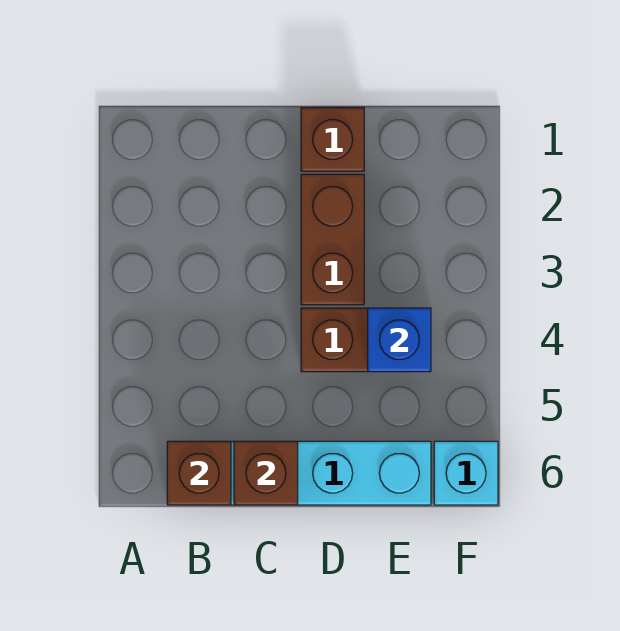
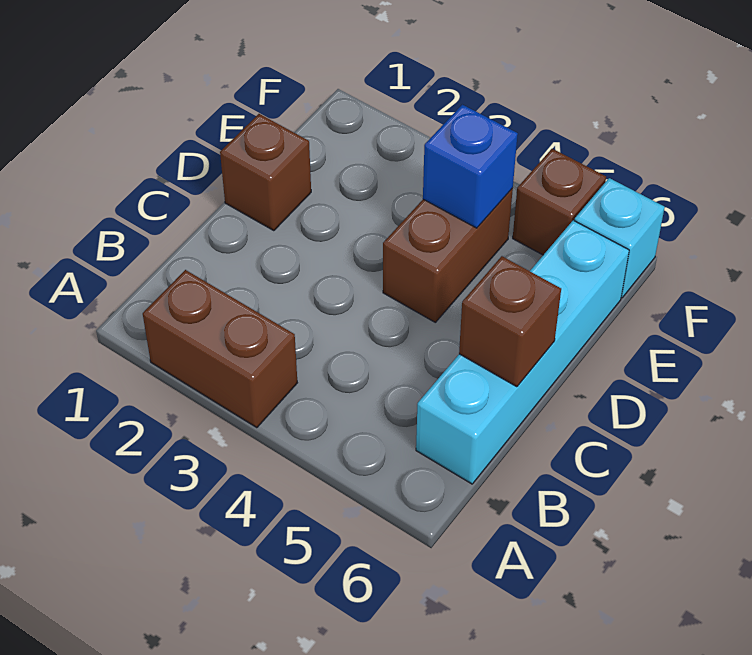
brown brick B6 level 2 -> brown brick F5 level 1
brown brick D2:D3 level 1 -> brown brick A2:A3 level 1

